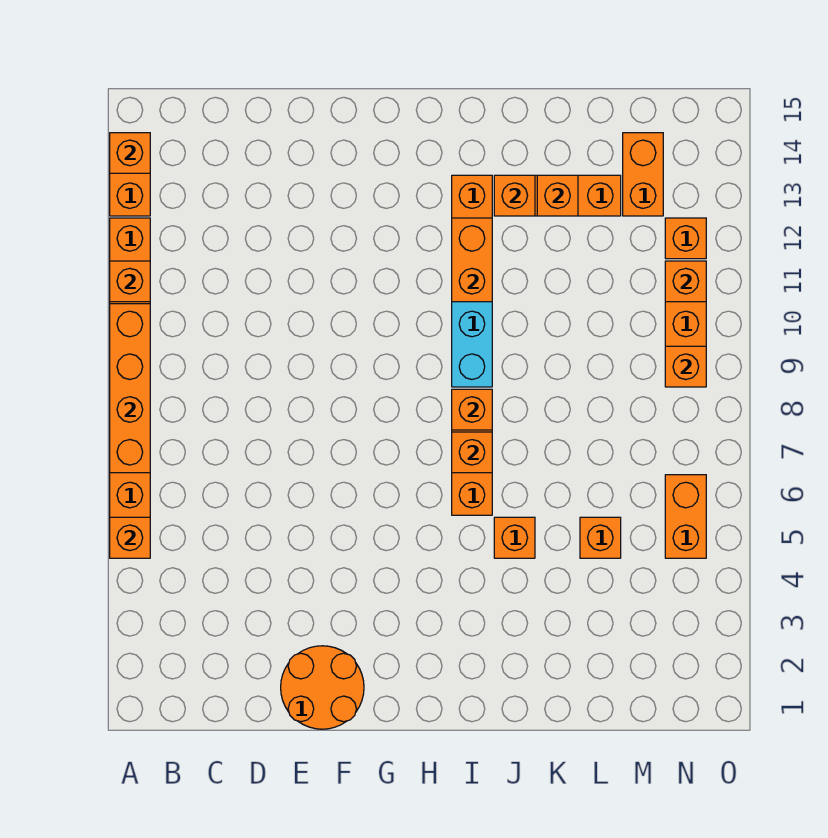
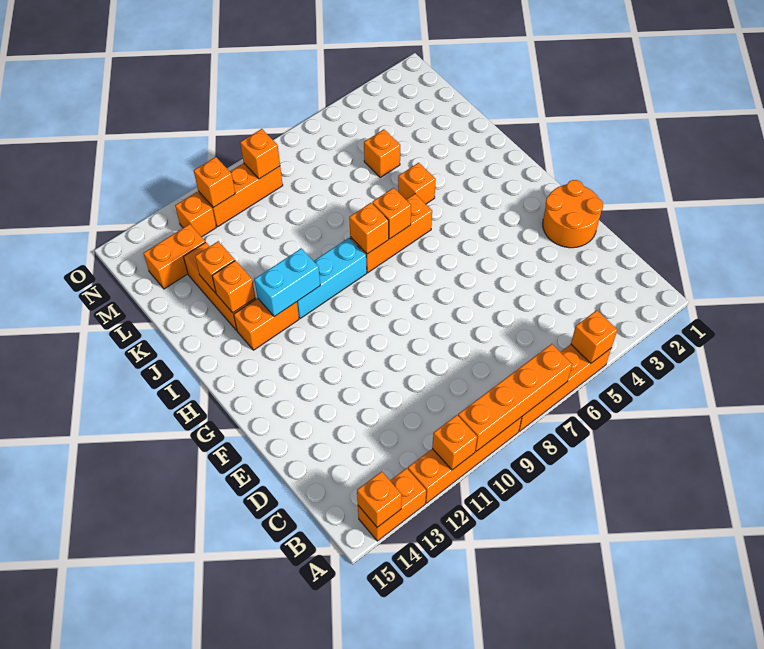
orange brick I11:I12 level 2 -> cyan brick I11:I12 level 2
orange brick N5:N6 level 1 -> none

